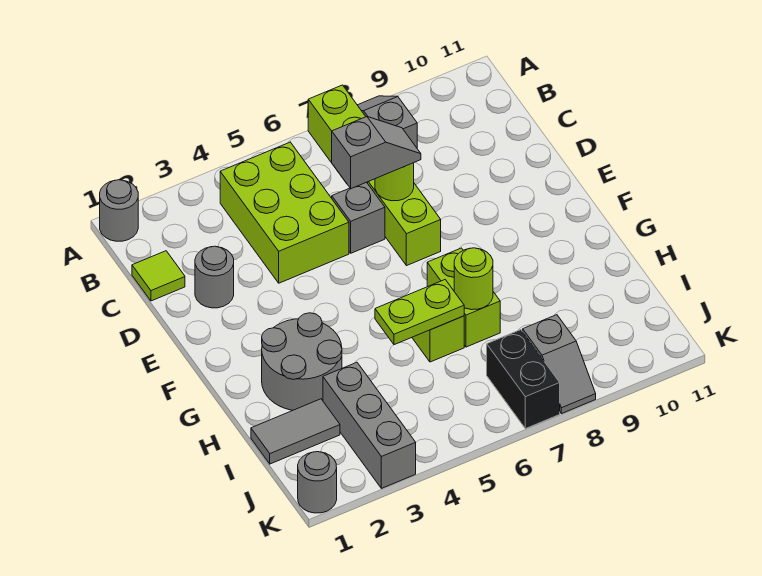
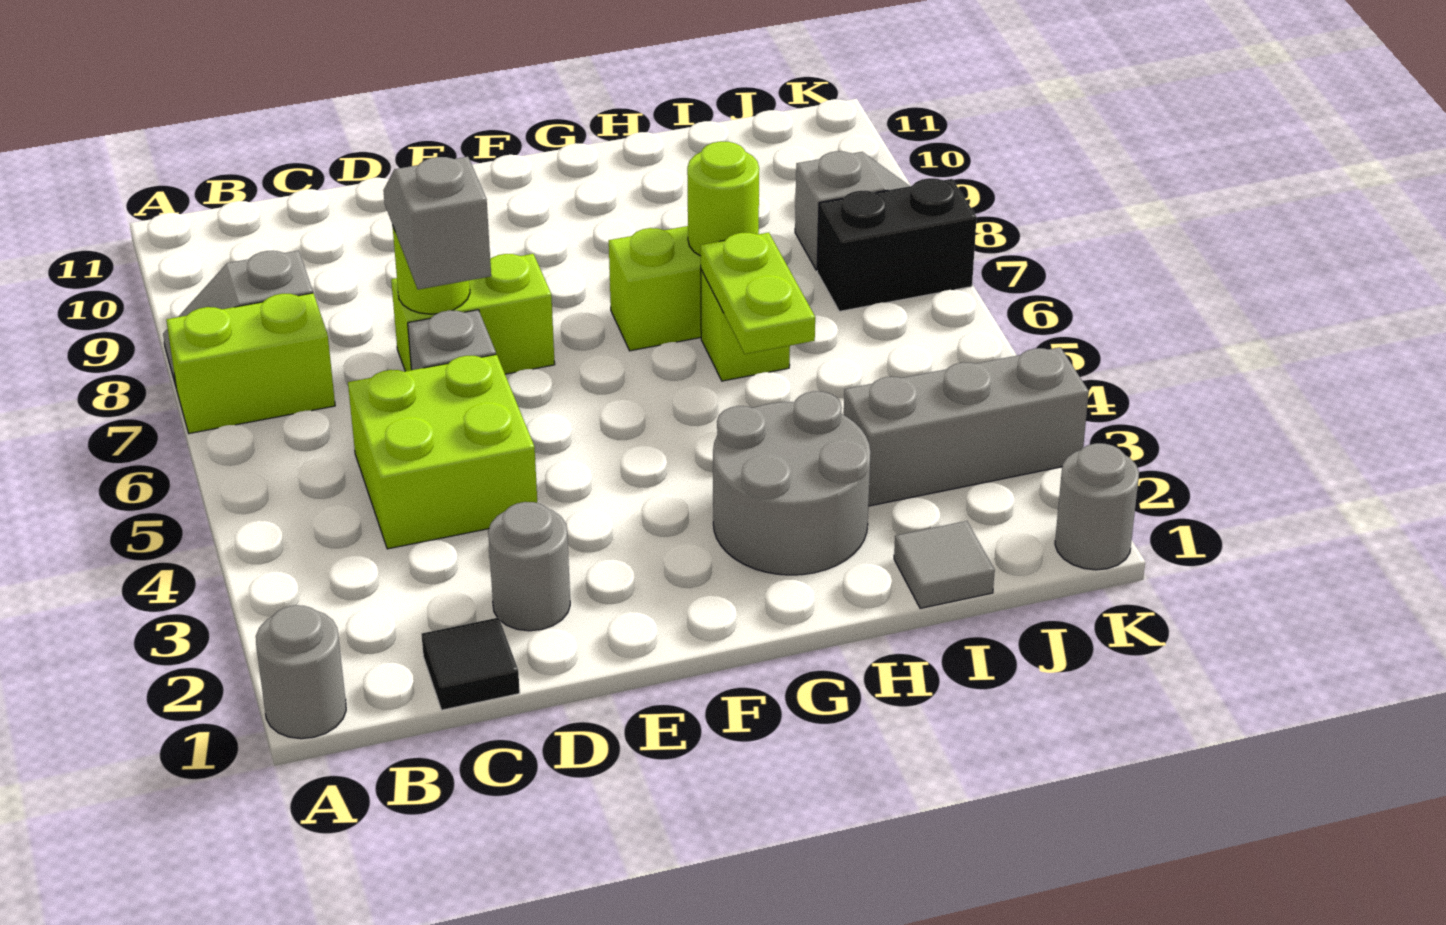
lime brick B4:D5 level 1 -> lime brick C4:D5 level 1
lime tile C1 level 1 -> black tile C1 level 1
grey tile I1:I2 level 1 -> grey tile I1 level 1

